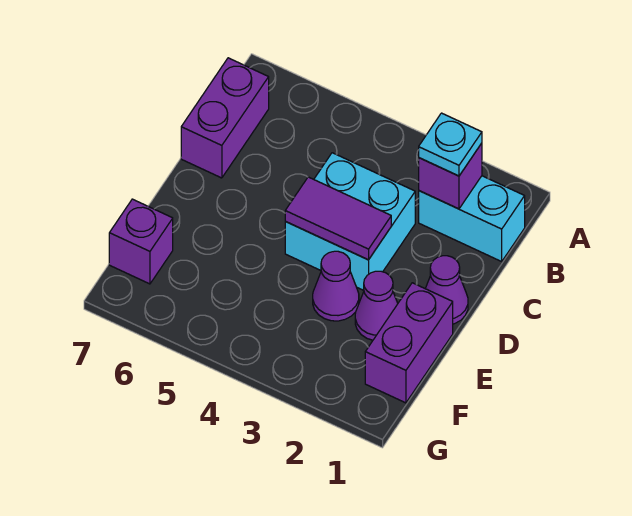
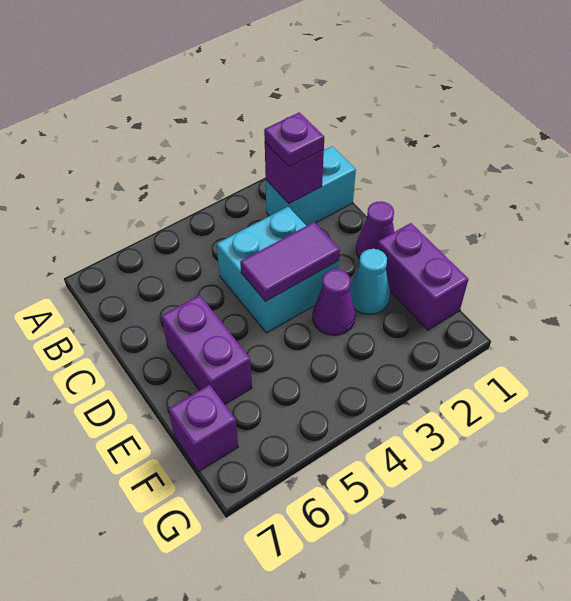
cyan plate B2 level 3 -> purple plate B2 level 3
purple brick B7:C7 level 1 -> purple brick D6:E6 level 1
purple cone E2 level 1 -> cyan cone E2 level 1

